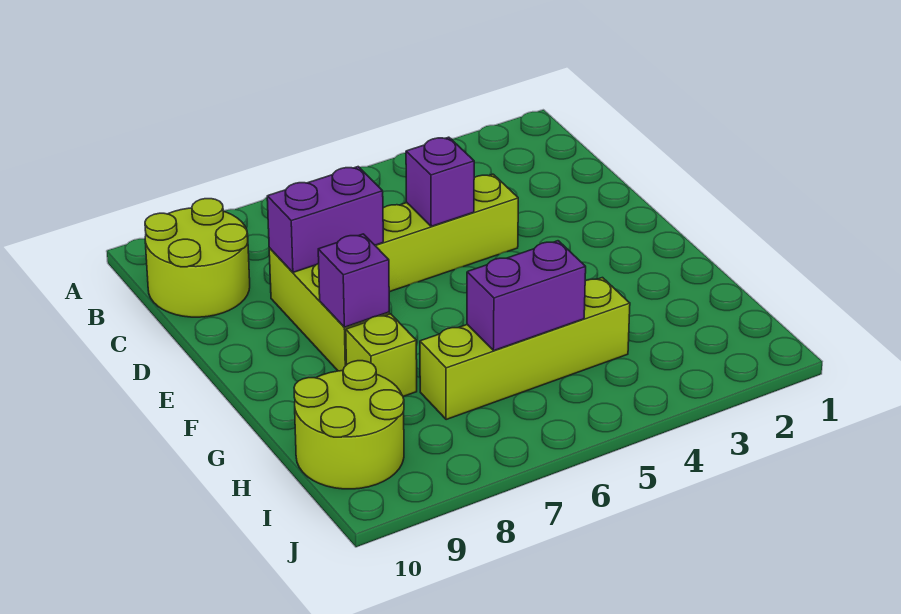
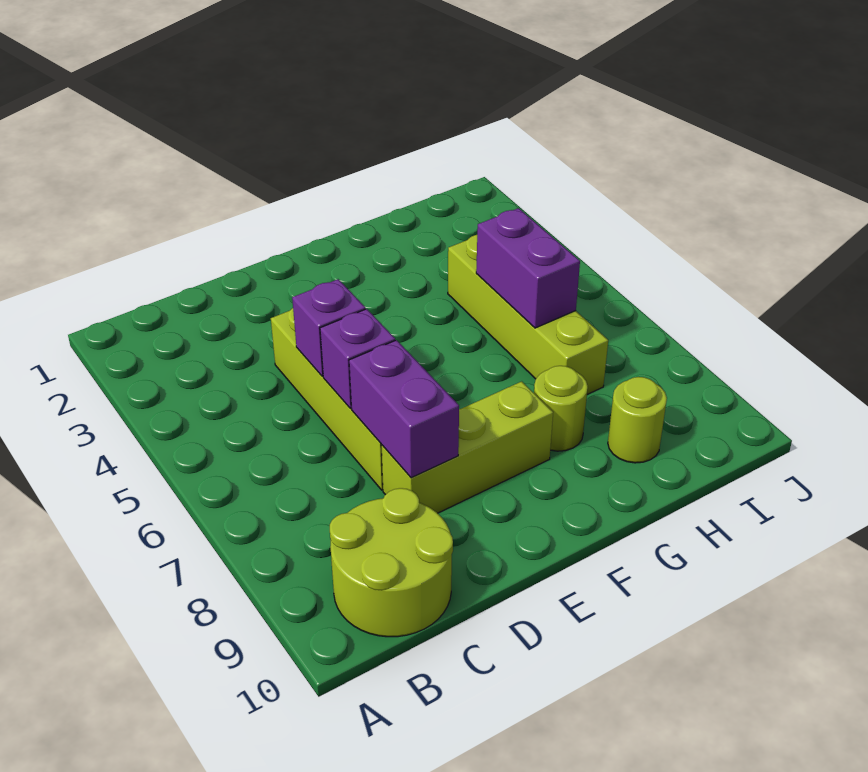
purple brick F8 level 2 -> purple brick D6 level 2
lime brick G8 level 1 -> lime round brick G8 level 1
lime round brick H9:I10 level 1 -> lime round brick H9 level 1

